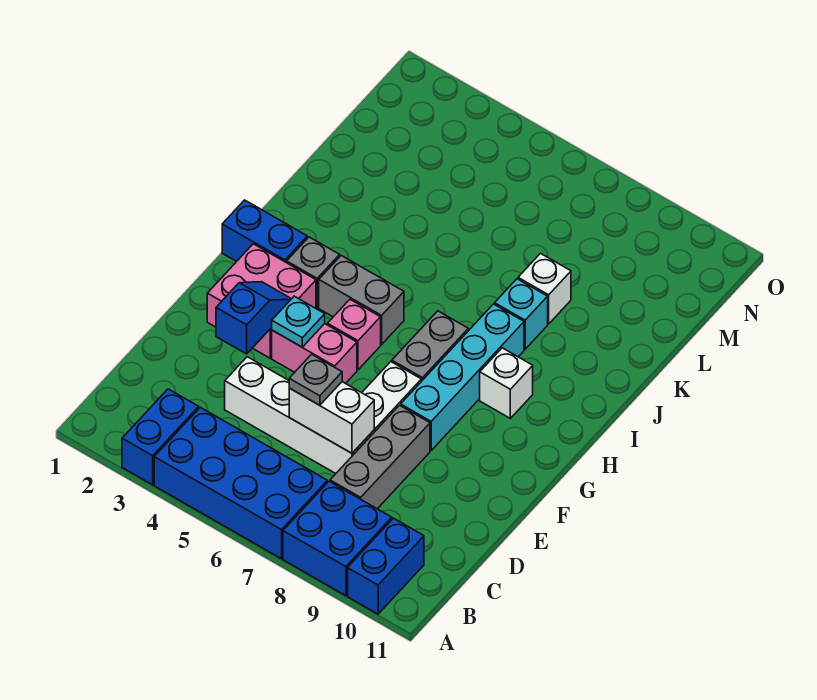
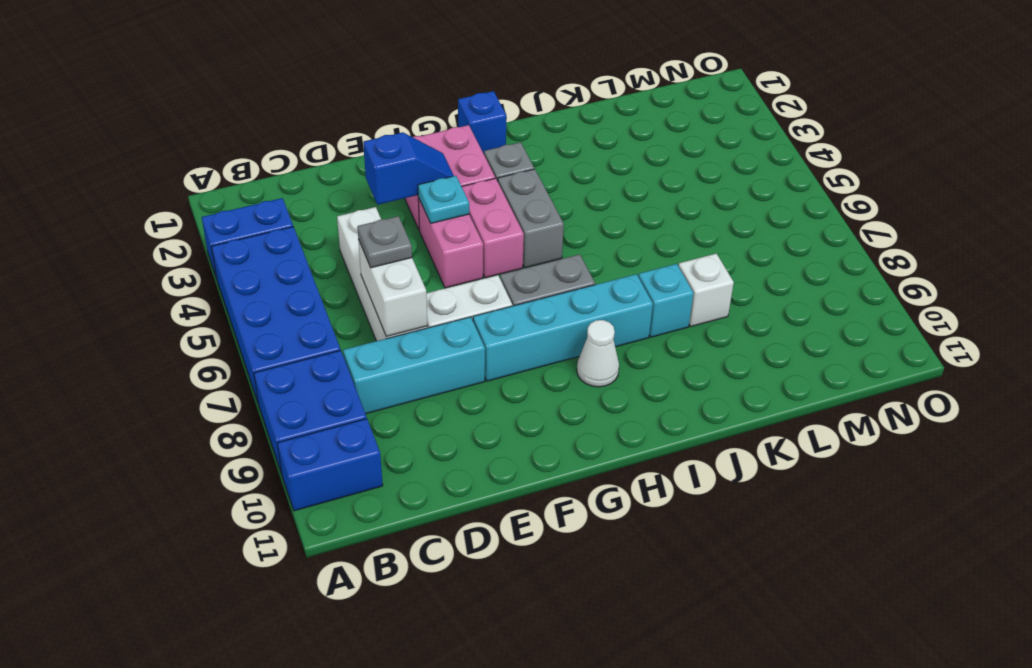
grey brick C8:E8 level 1 -> cyan brick C8:E8 level 1
pink brick G5 level 1 -> pink brick G4:G5 level 1
blue brick H1:H2 level 1 -> blue brick H1 level 1
white brick H9 level 1 -> white cone H9 level 1

